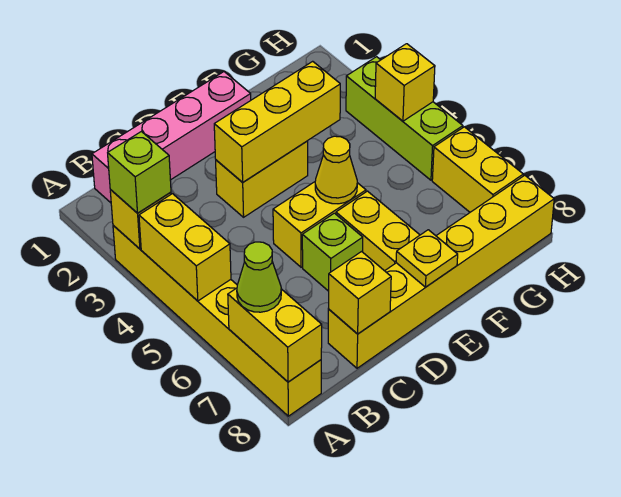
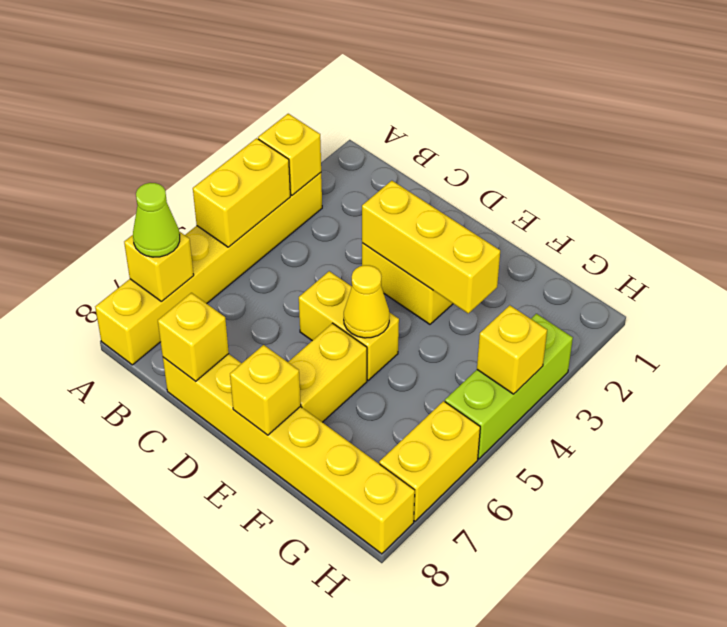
lime brick A3 level 3 -> none
yellow brick A7:A8 level 2 -> yellow brick A7 level 2
pink brick B1:E1 level 1 -> none
lime brick D6 level 1 -> none
yellow plate E8 level 2 -> yellow brick E8 level 2

